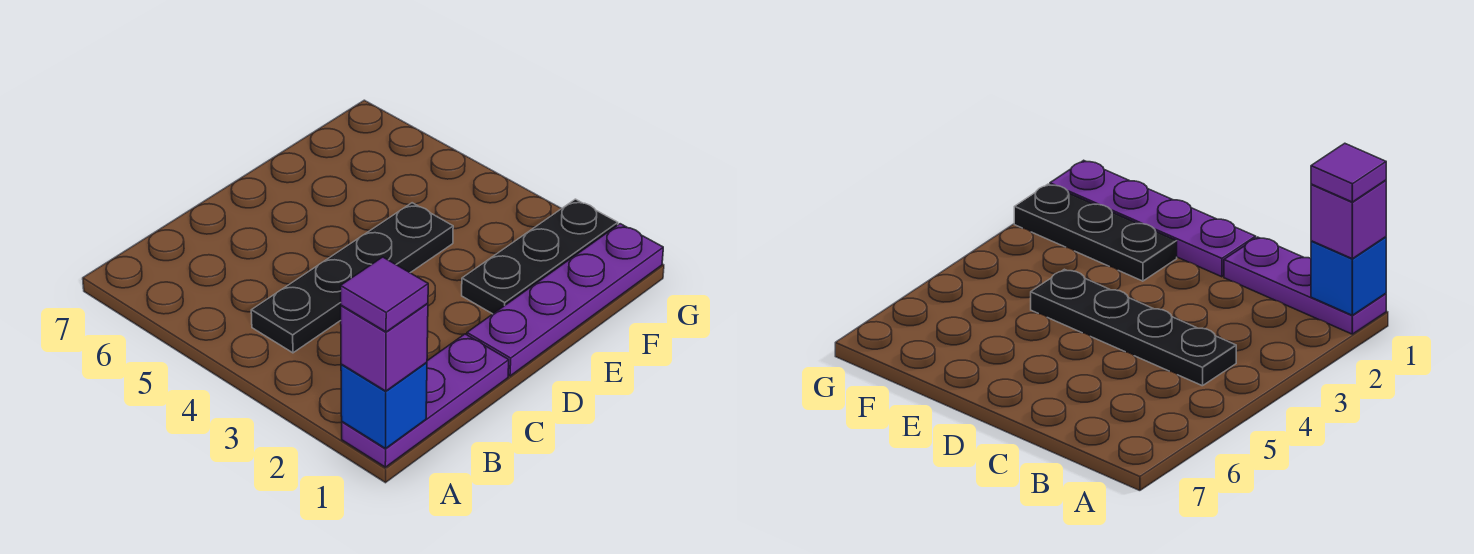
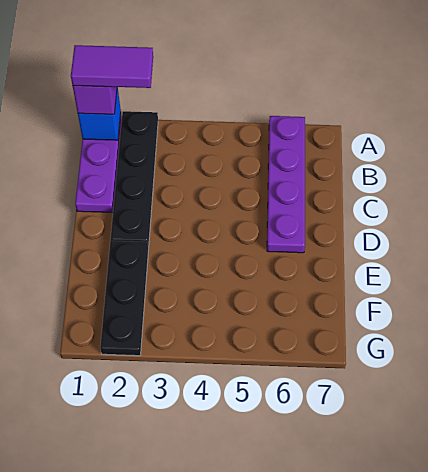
purple tile A1 level 4 -> purple tile A1:A2 level 4
black plate B4:E4 level 1 -> black plate A2:D2 level 1
purple plate D1:G1 level 1 -> purple plate A6:D6 level 1

